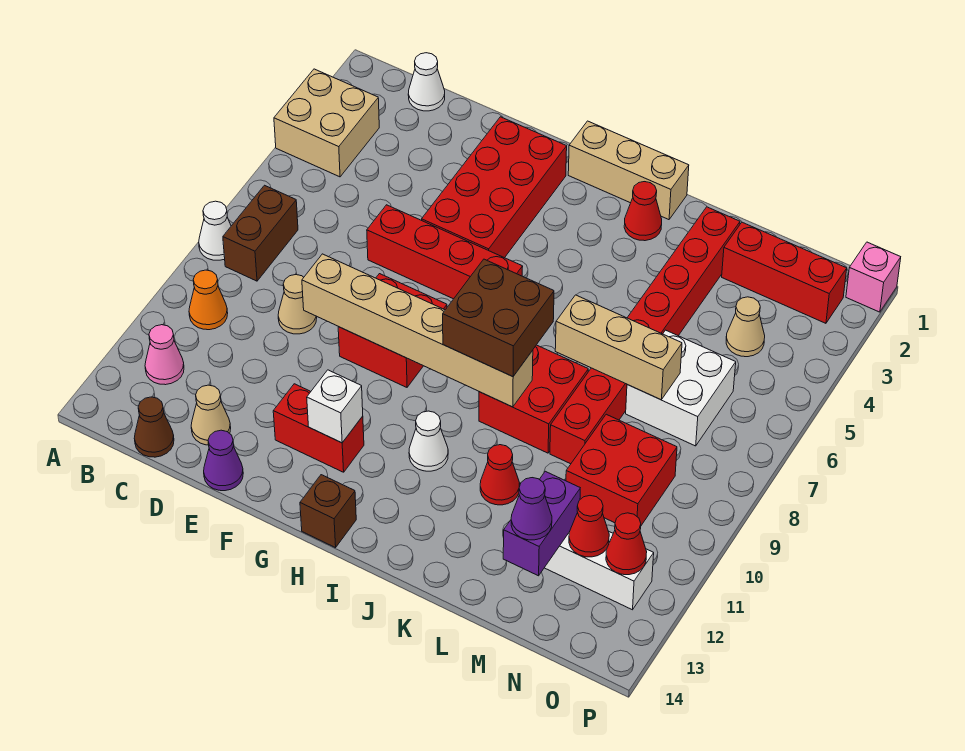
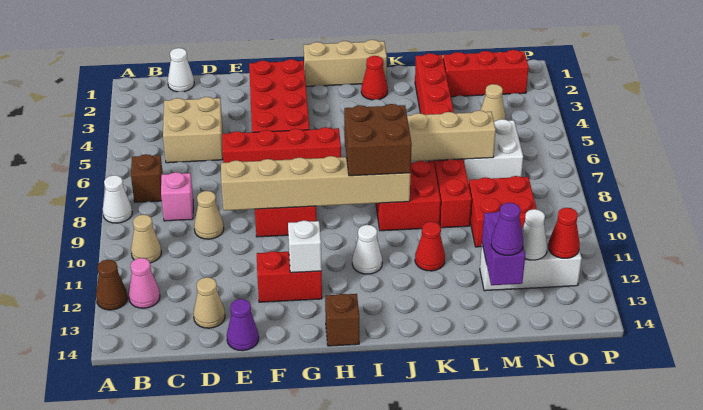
tan brick A3:B4 level 1 -> tan brick C4:D5 level 1
brown brick B7:B8 level 1 -> brown brick B7 level 1
orange cone B10 level 1 -> tan cone B10 level 1
brown cone C14 level 1 -> brown cone A12 level 1
red cone N12 level 2 -> white cone N12 level 2
pink brick P1 level 1 -> pink brick C8 level 1

